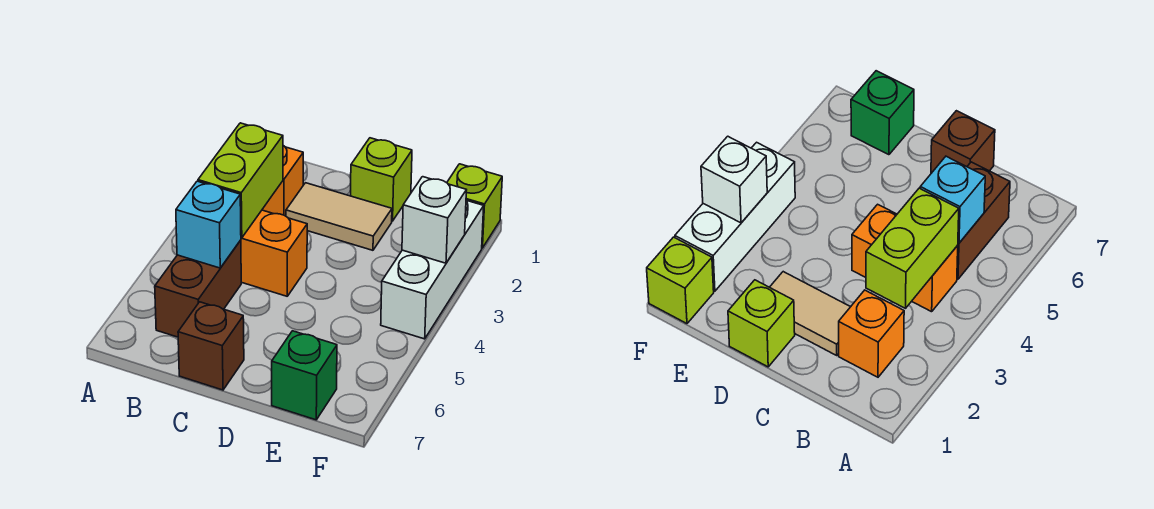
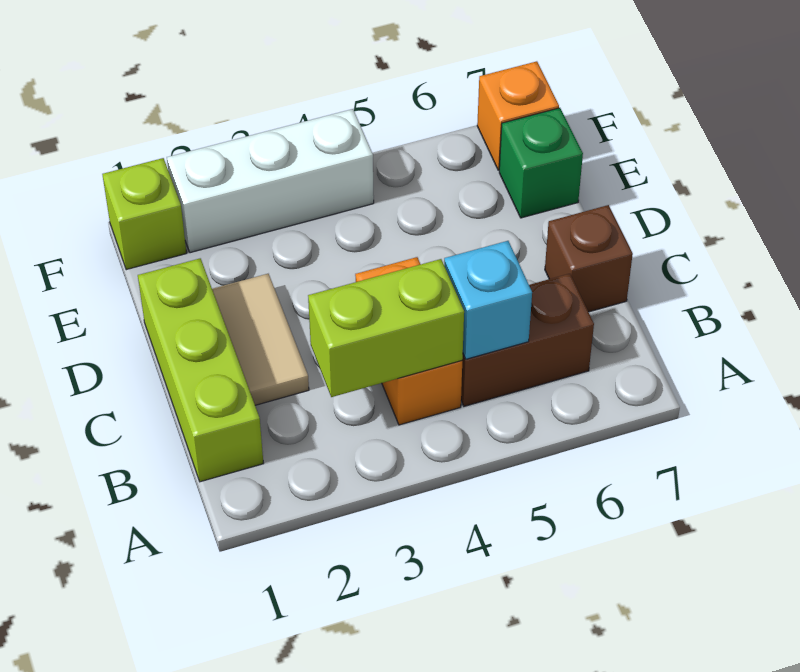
orange brick B2 level 1 -> orange brick F7 level 1
lime brick D1 level 1 -> lime brick B1:D1 level 1
white brick F3 level 2 -> none

